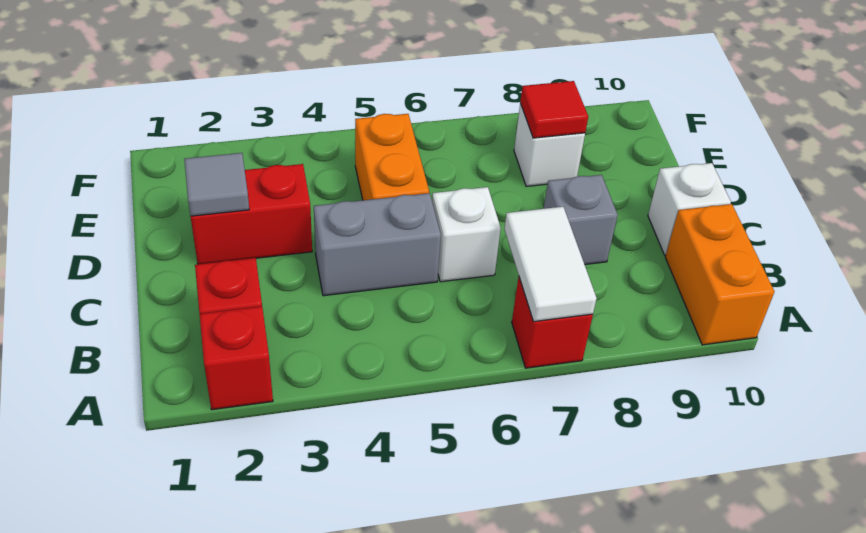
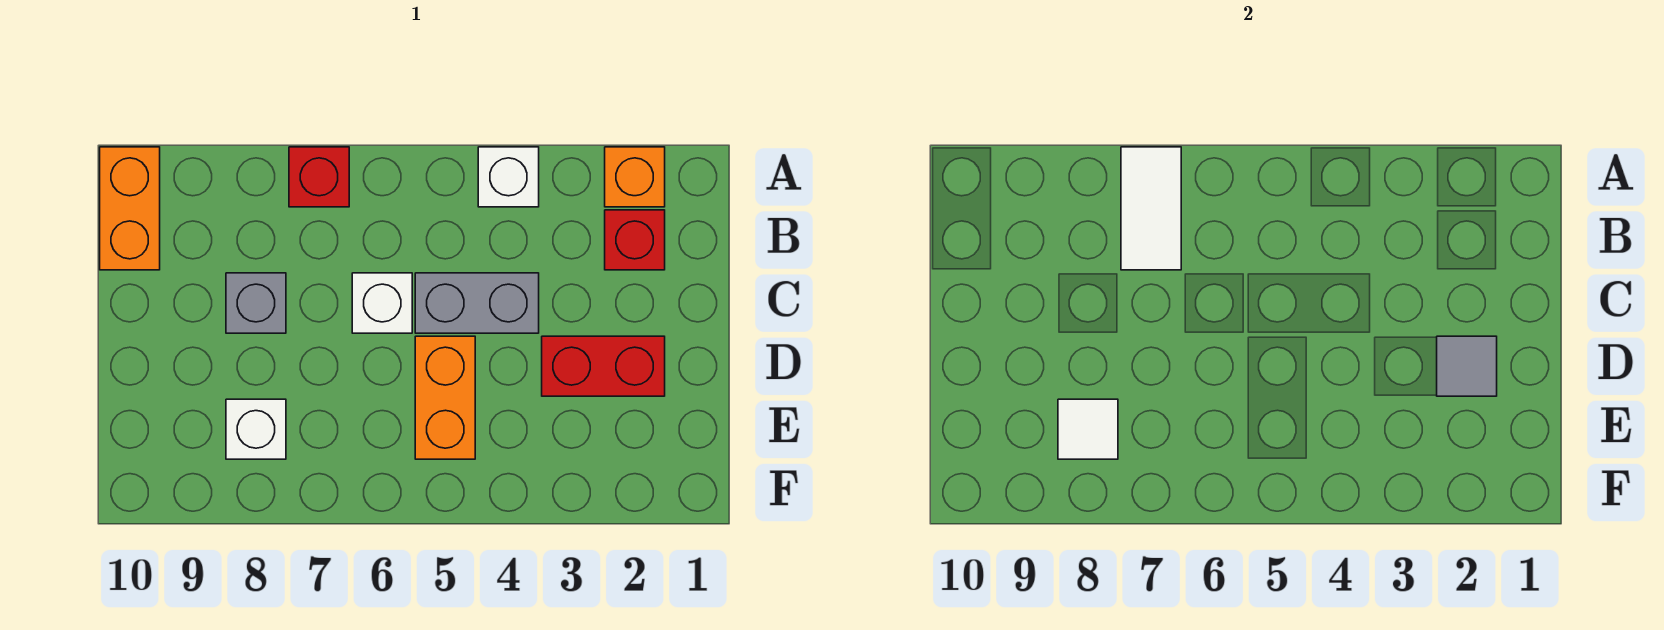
red brick A2 level 1 -> orange brick A2 level 1
white brick C10 level 1 -> white brick A4 level 1
red tile E8 level 2 -> white tile E8 level 2

